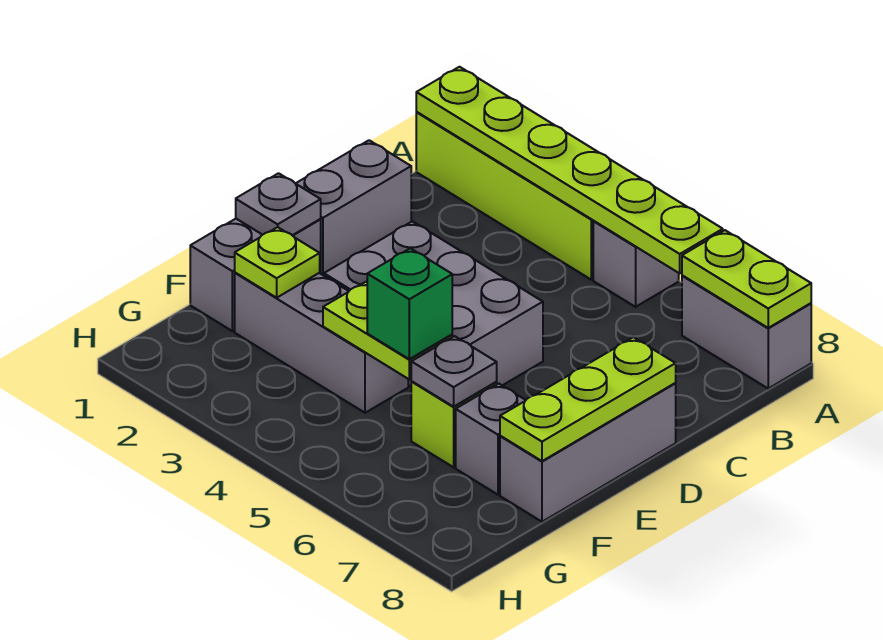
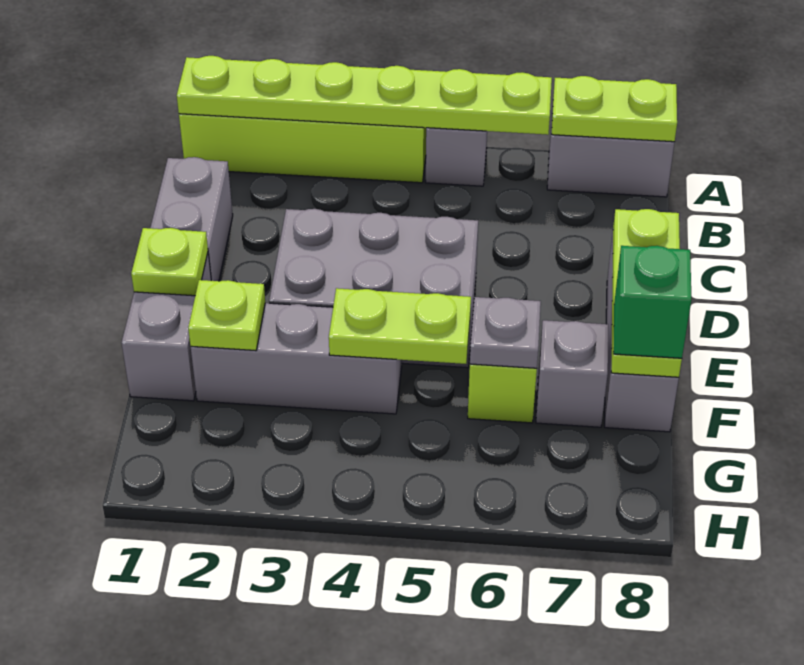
grey plate E1 level 2 -> lime plate E1 level 2
green brick F5 level 3 -> green brick F8 level 3

